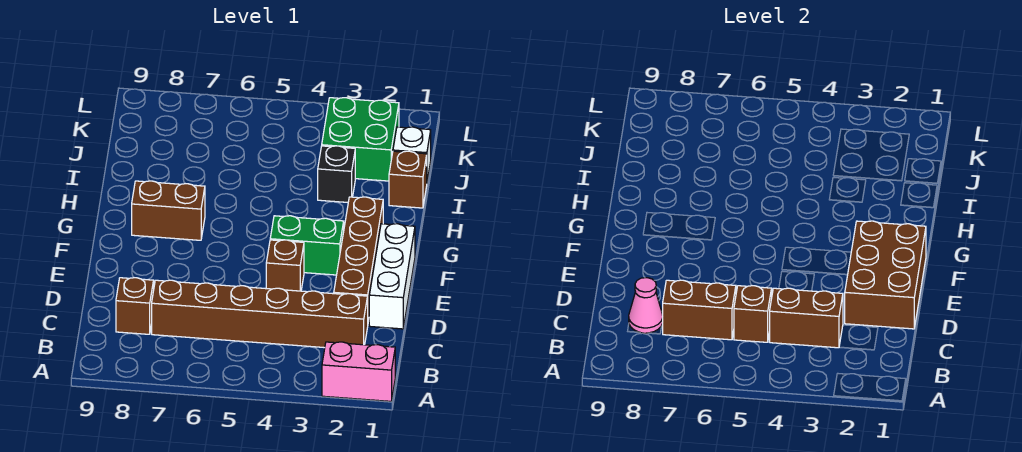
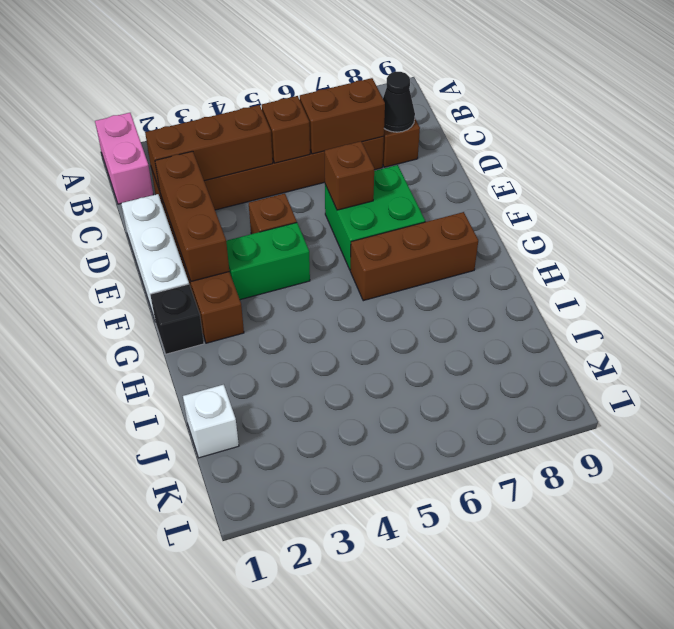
pink brick A1:A2 level 1 -> pink brick A1:B1 level 1
brown brick C3:C4 level 2 -> brown brick C2:C4 level 2
pink cone C8 level 2 -> black cone C8 level 2
brown brick D1:F2 level 2 -> brown brick D2:F2 level 2
brown brick G7:G8 level 1 -> brown brick G6:G8 level 1
brown brick I1 level 1 -> brown brick E6 level 2
black brick I3 level 1 -> black brick G1 level 1
green brick J2:K3 level 1 -> green brick E6:F7 level 1

